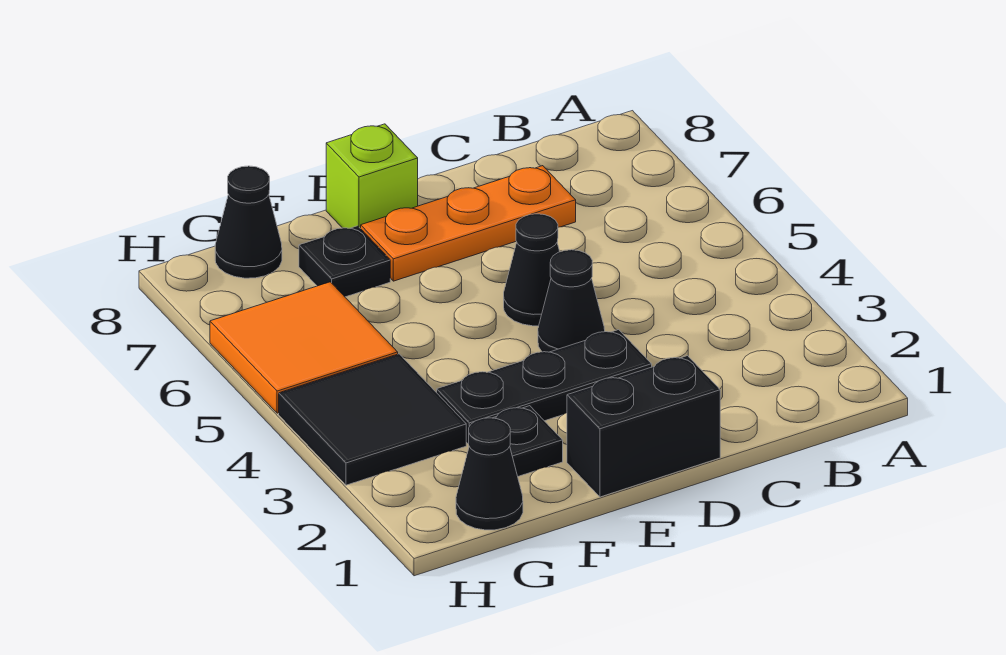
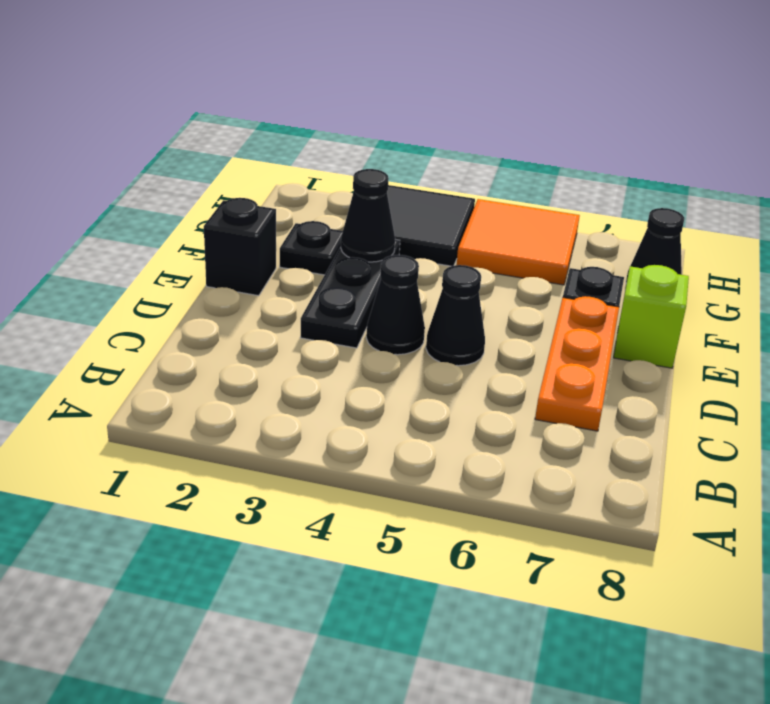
black brick D1:E1 level 1 -> black brick E1 level 1
black cone G1 level 1 -> black cone F3 level 2

